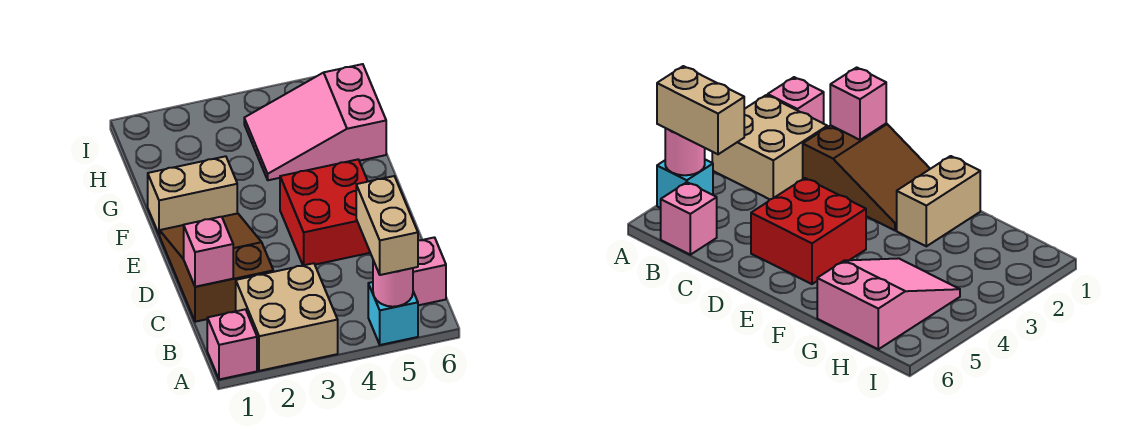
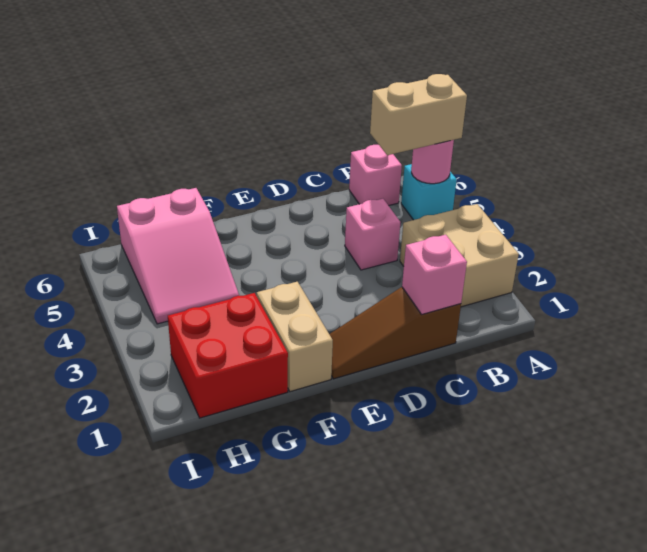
pink brick A1 level 1 -> pink brick C4 level 1
brown slope C1:E2 level 1 top C -> brown slope C1:E1 level 1 top C
red brick D4:E5 level 1 -> red brick G1:H2 level 1

